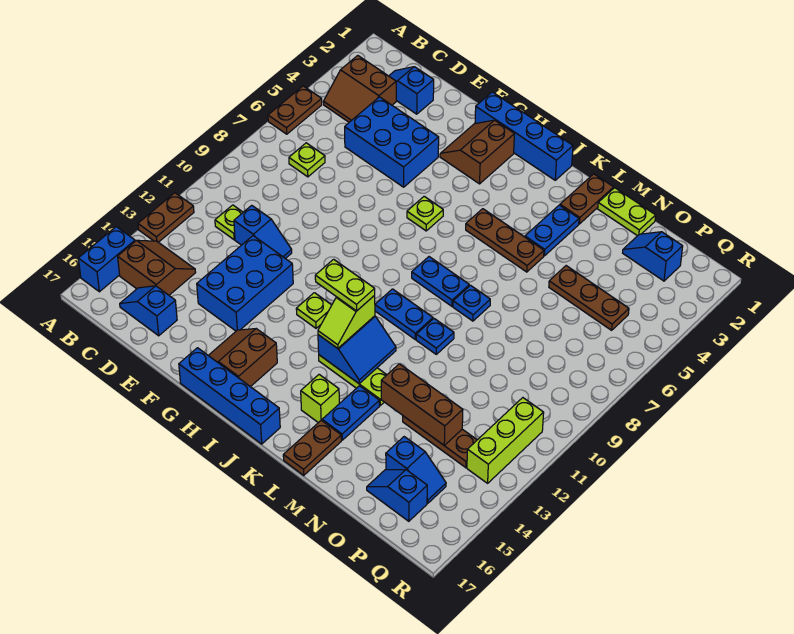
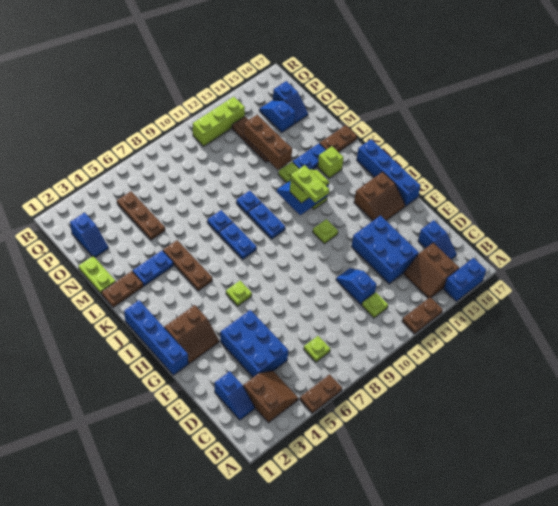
blue brick E12:F14 level 1 -> blue brick D13:F14 level 1

